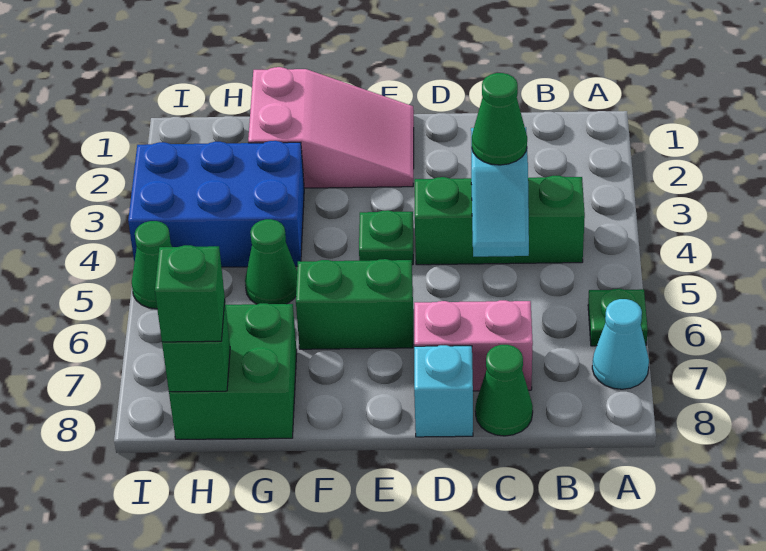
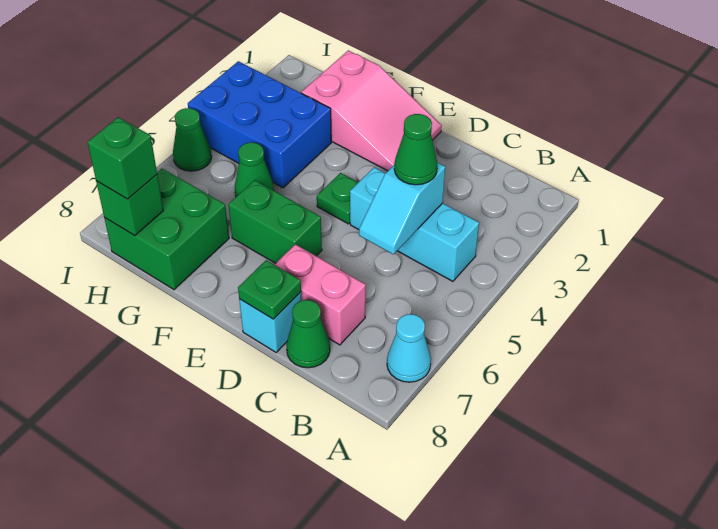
green plate A6 level 1 -> green plate D8 level 2
green brick B4:D4 level 1 -> cyan brick B4:D4 level 1

